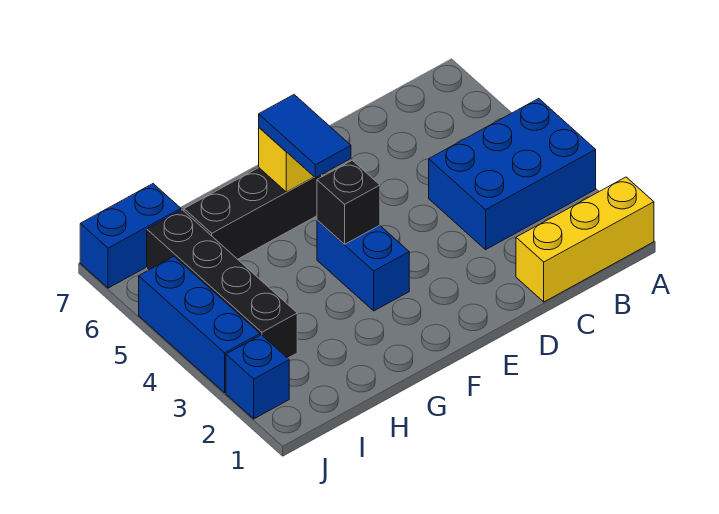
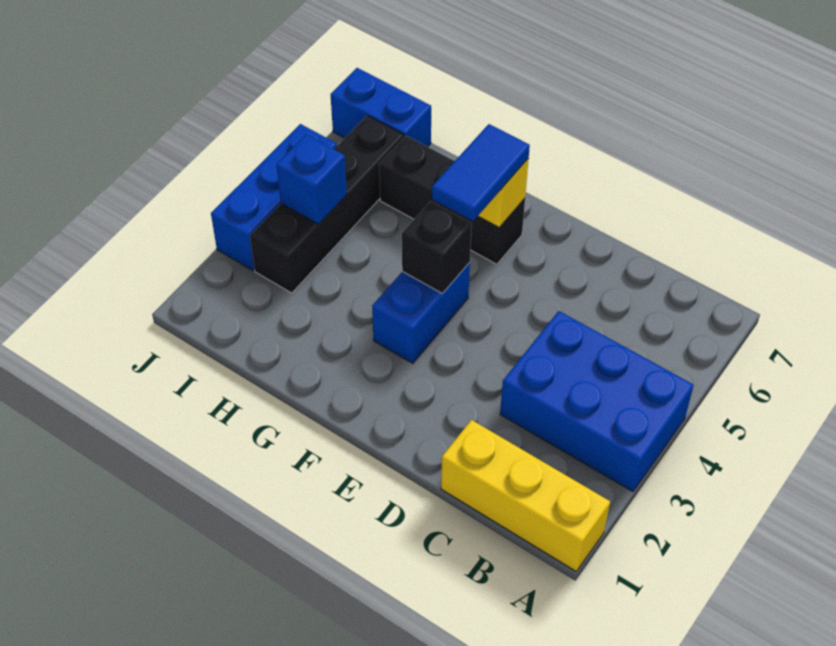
blue brick J2 level 1 -> blue brick I4 level 2

